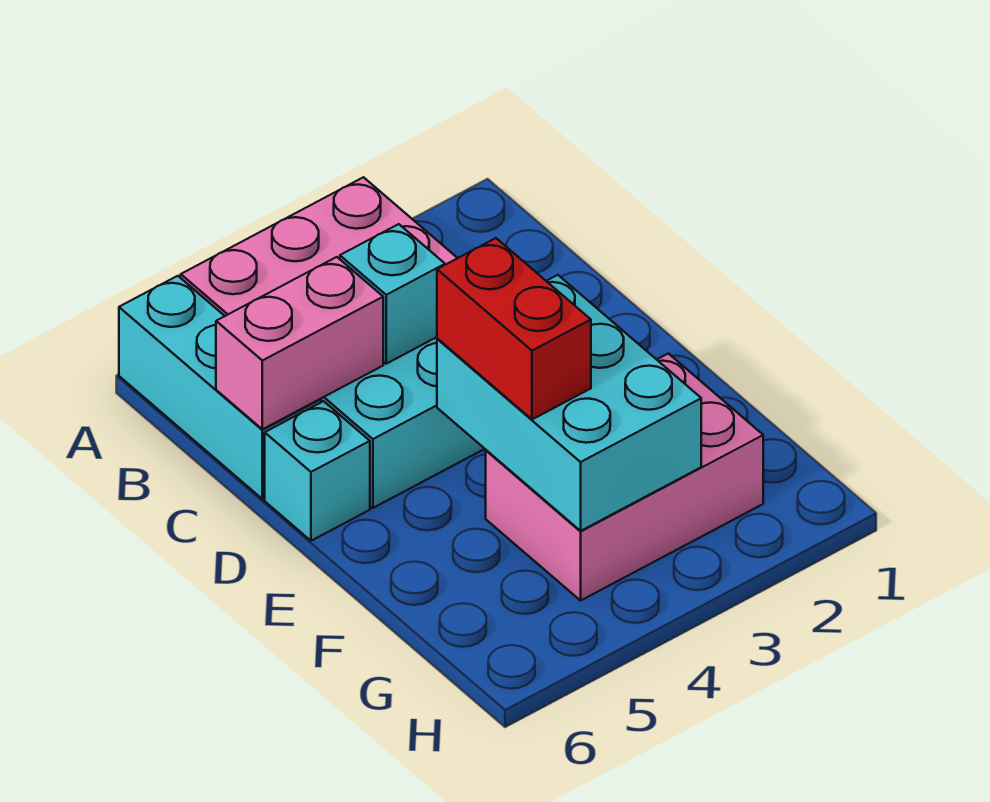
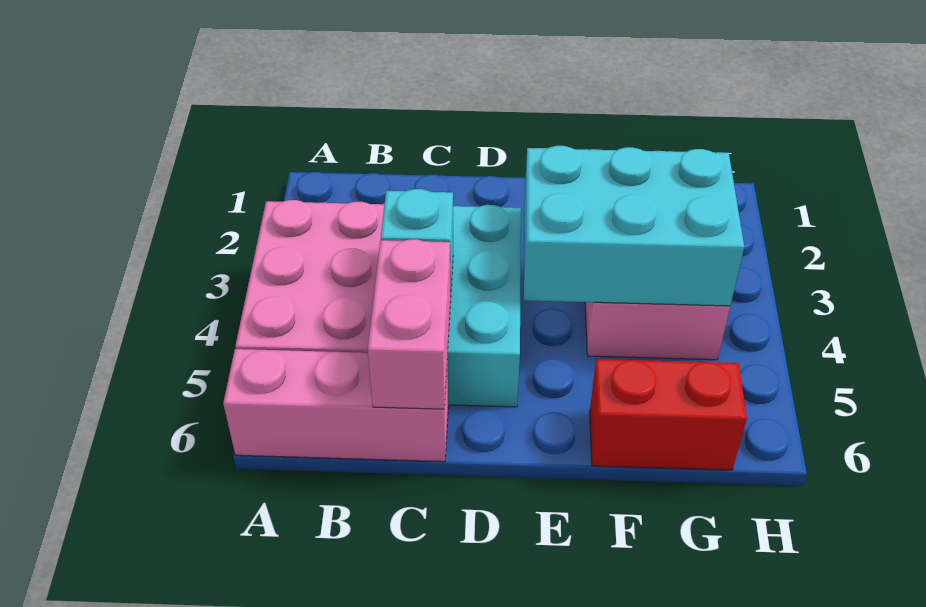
cyan brick A6:C6 level 1 -> pink brick A6:C6 level 1
cyan brick D6 level 1 -> none
red brick E4:F4 level 3 -> red brick F6:G6 level 1

